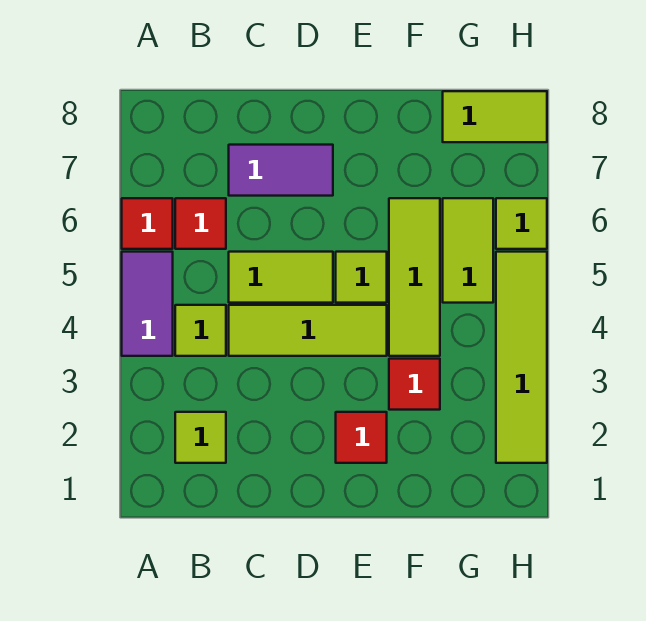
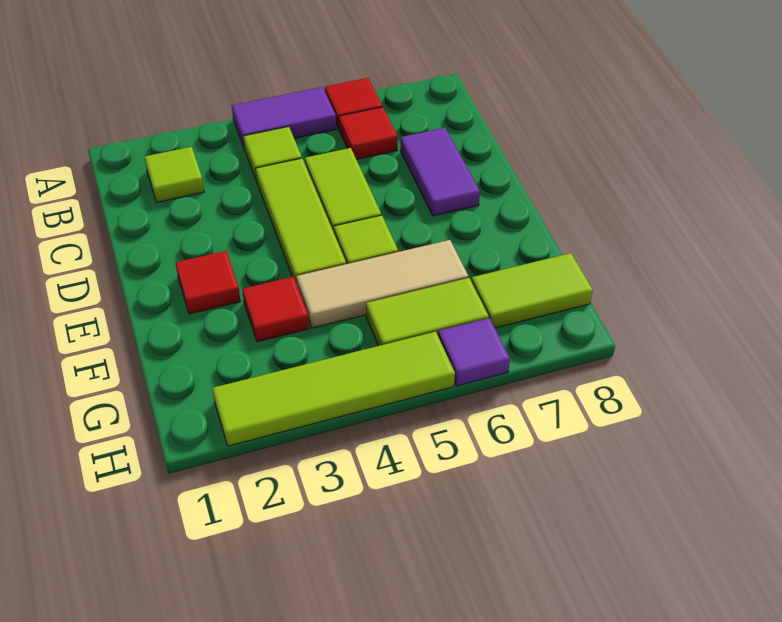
lime tile F4:F6 level 1 -> tan tile F4:F6 level 1
lime tile G8:H8 level 1 -> lime tile G7:G8 level 1
lime tile H6 level 1 -> purple tile H6 level 1

